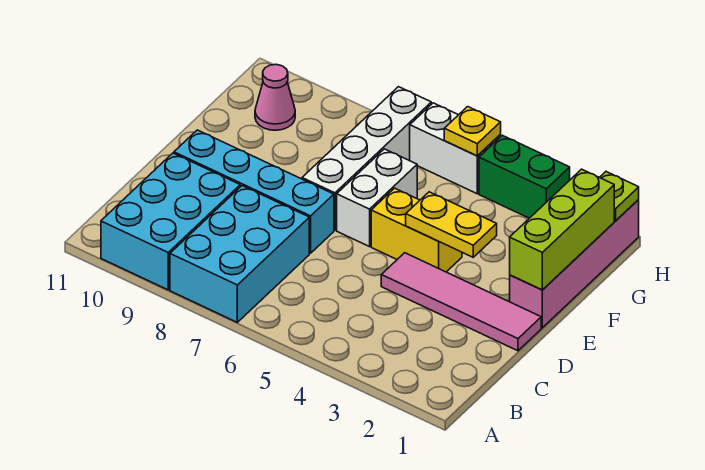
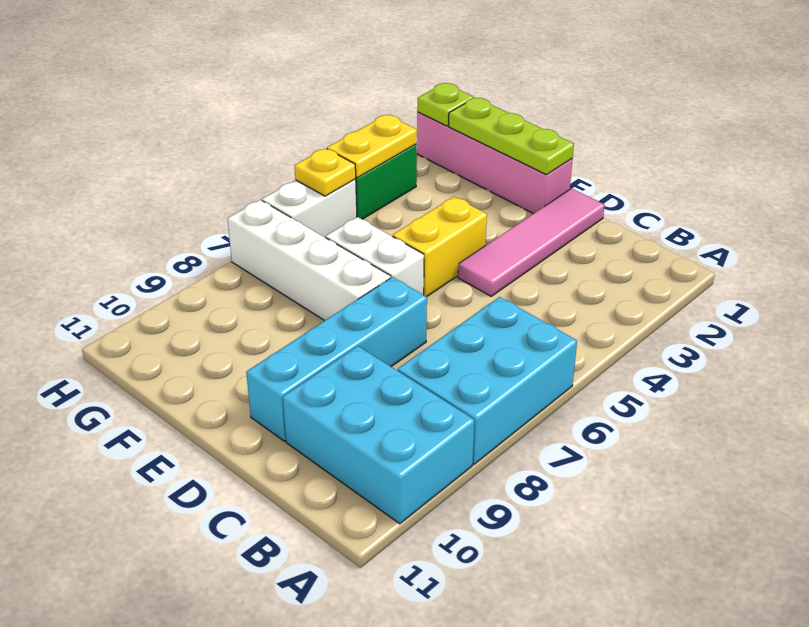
cyan brick A7:C8 level 1 -> cyan brick A6:B8 level 1
lime brick E1:G1 level 2 -> lime plate E1:G1 level 2
yellow plate E3:E4 level 2 -> yellow plate H3:H4 level 2
pink cone G10 level 1 -> none

